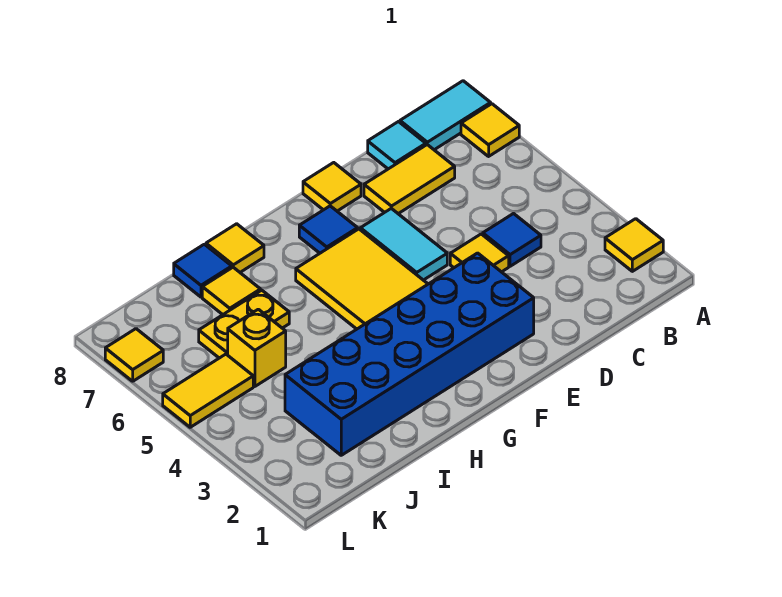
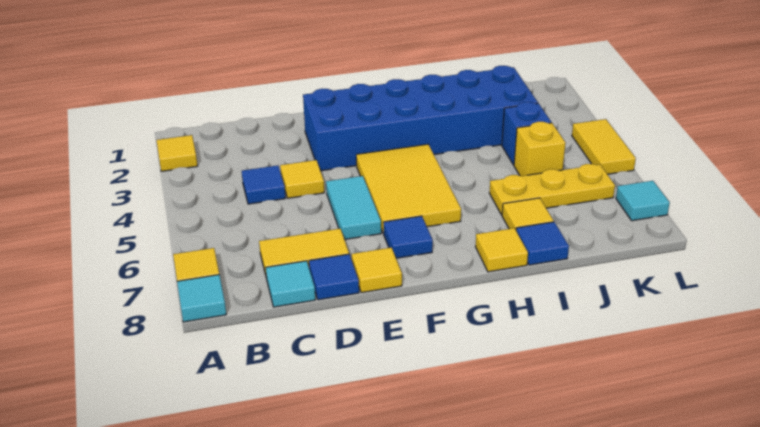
cyan tile A8:B8 level 1 -> cyan tile A8 level 1
none -> blue tile D8 level 1
yellow plate I6:J6 level 1 -> yellow plate I6:K6 level 1
none -> blue brick J4 level 1
yellow tile K5:L5 level 1 -> yellow tile L4:L5 level 1
yellow tile L7 level 1 -> cyan tile L7 level 1

